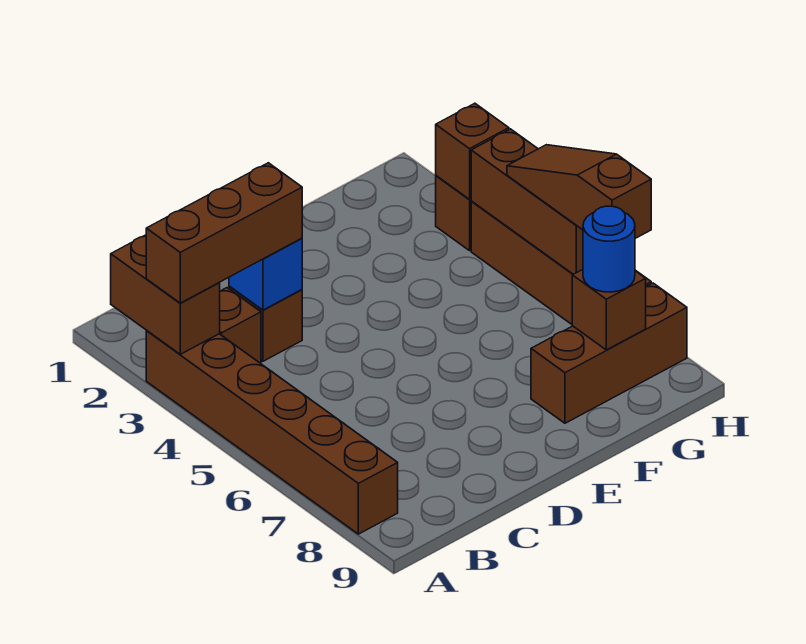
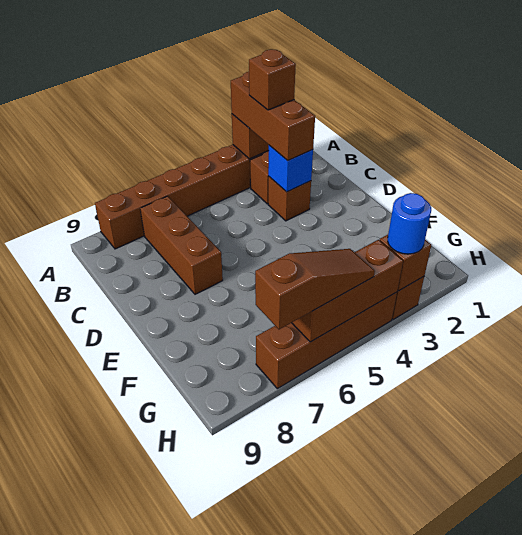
brown brick F8:H8 level 1 -> brown brick B7:D7 level 1
brown brick G8 level 2 -> brown brick B3 level 4
blue round brick G8 level 3 -> blue round brick H3 level 3

